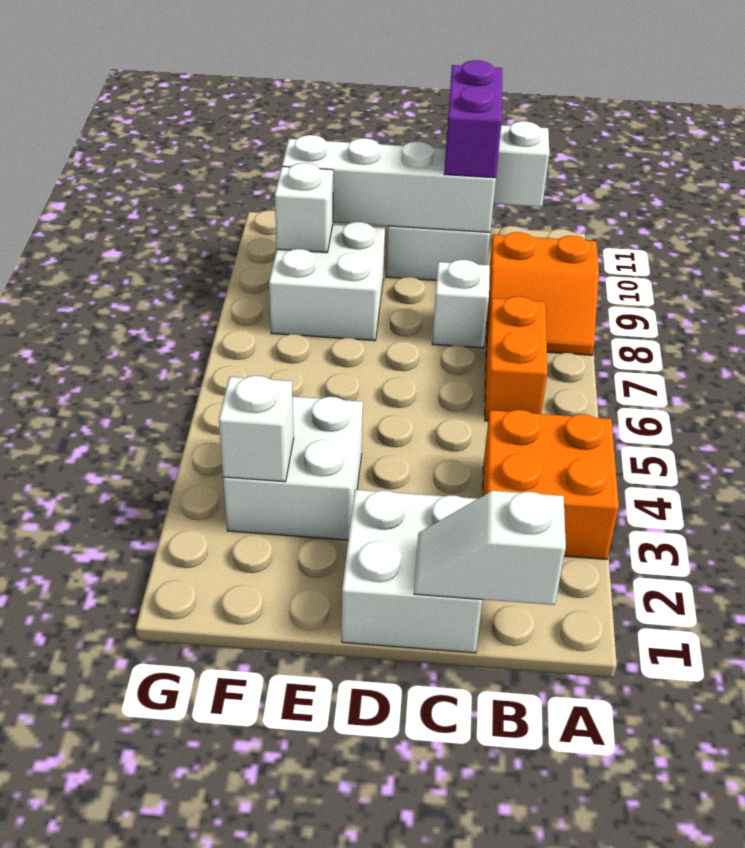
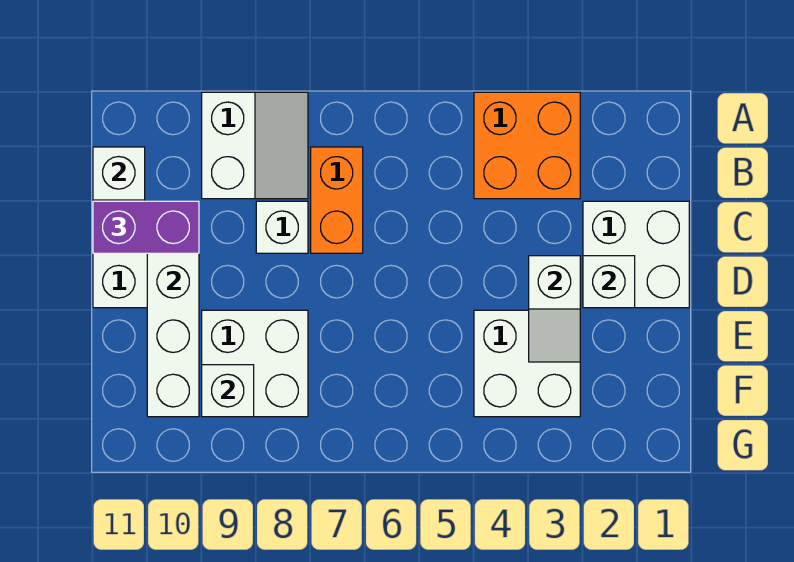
orange slope A8:B9 level 1 top 9 -> white slope A8:B9 level 1 top 9
white slope B1:C1 level 2 top B -> white slope D3:E3 level 2 top D
orange brick B6:B7 level 1 -> orange brick B7:C7 level 1
white brick F3 level 2 -> white brick D2 level 2

